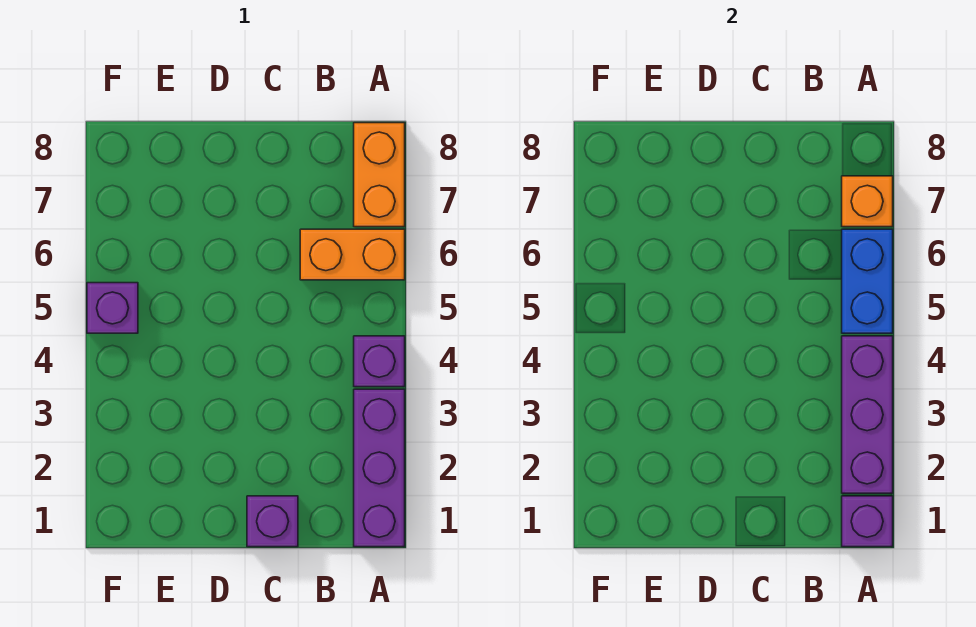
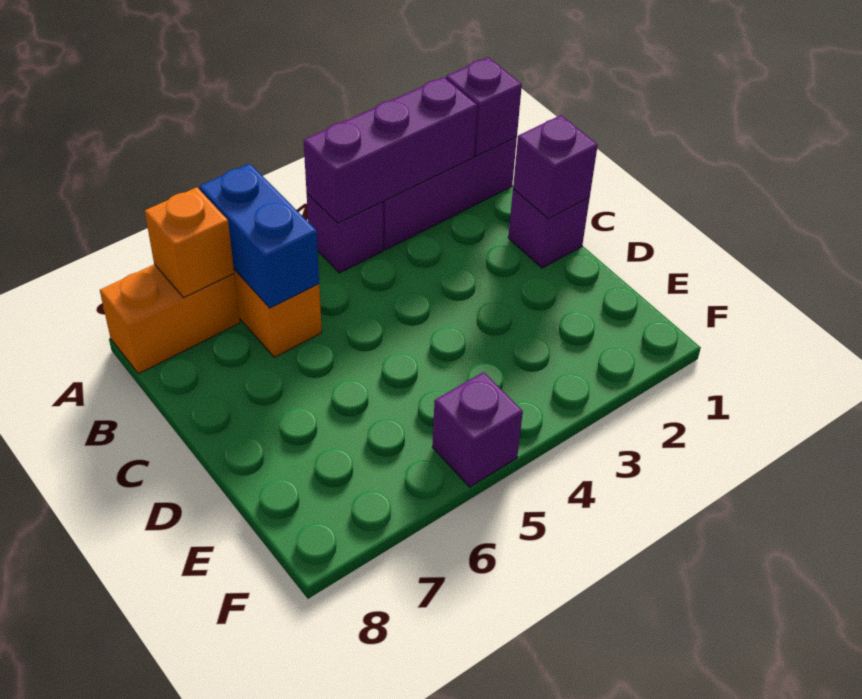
blue brick A5:A6 level 2 -> blue brick A6:B6 level 2
none -> purple brick C1 level 2

